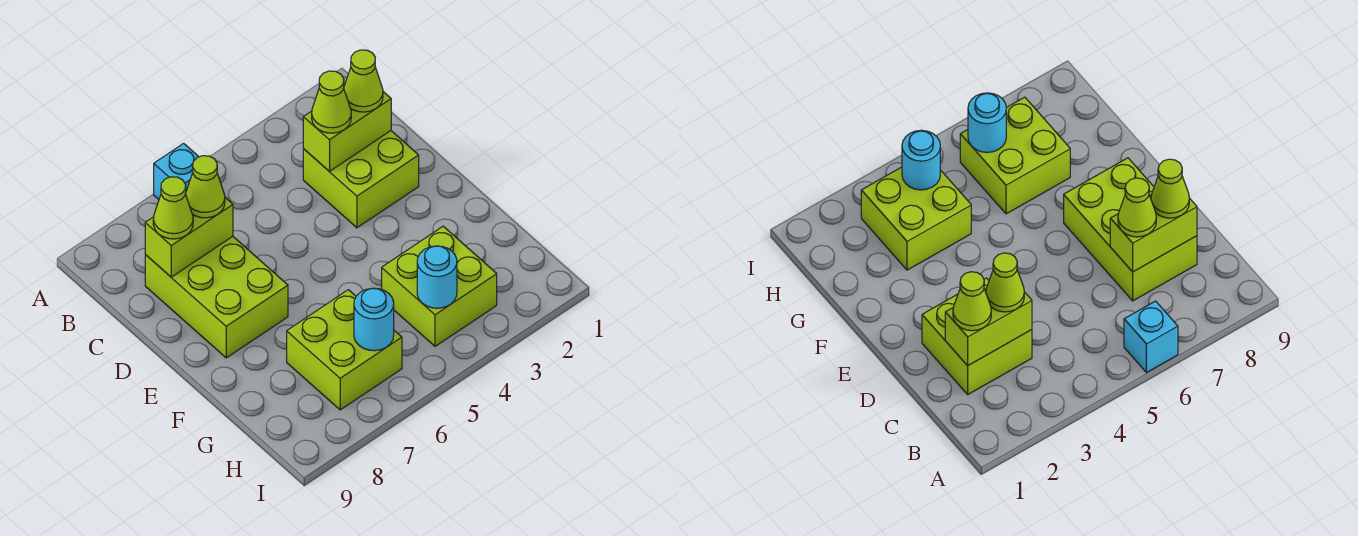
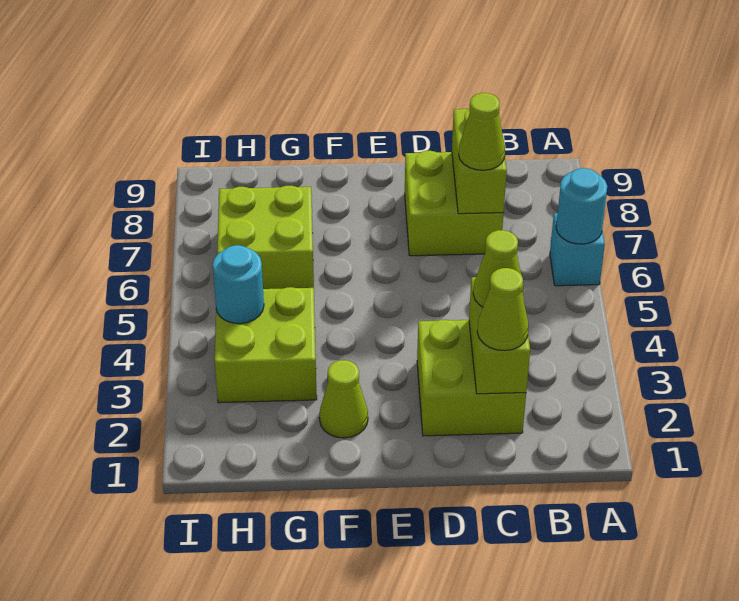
lime brick C7:E8 level 1 -> lime brick C7:D8 level 1
lime cone C8 level 3 -> lime cone F2 level 1
cyan round brick H6 level 2 -> cyan round brick A6 level 2

